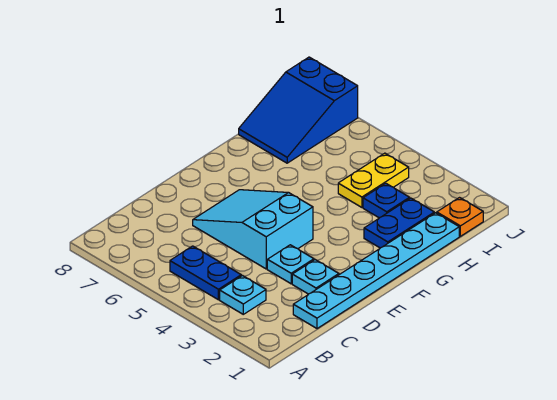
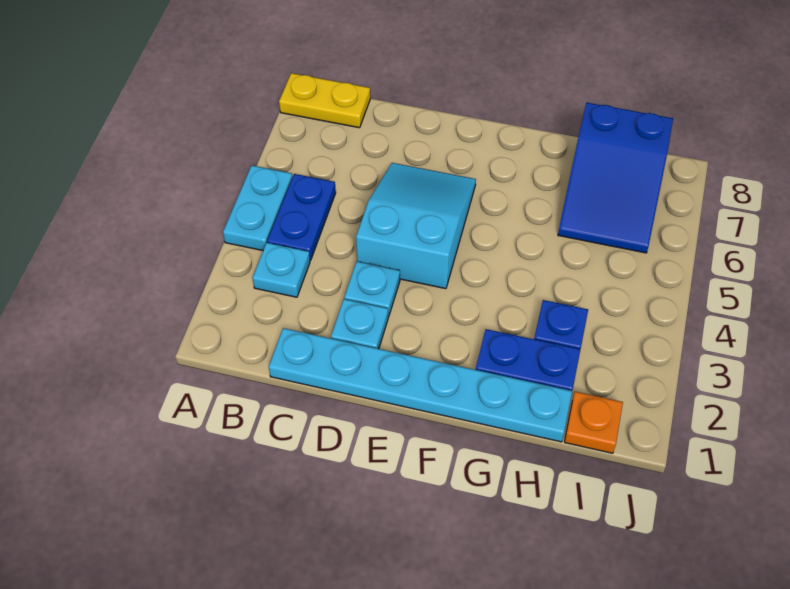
none -> cyan plate A4:A5 level 1
yellow plate H4:I4 level 1 -> yellow plate A8:B8 level 1
blue slope H7:J8 level 1 top J -> blue slope H6:I8 level 1 top 8

